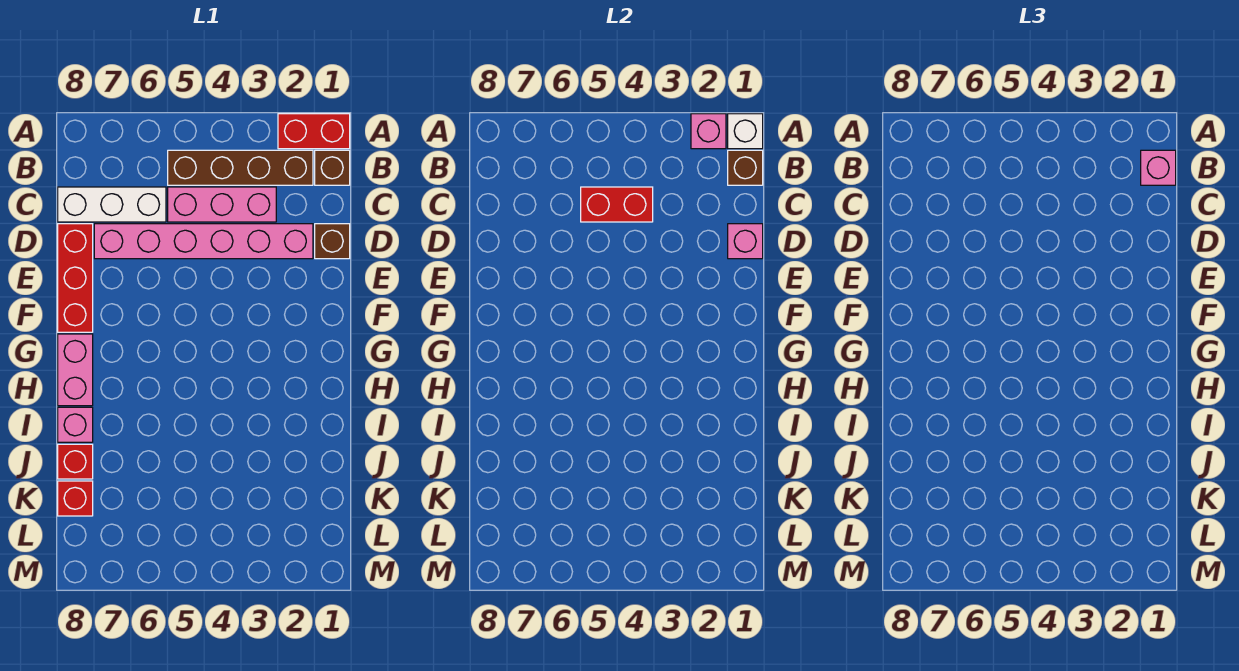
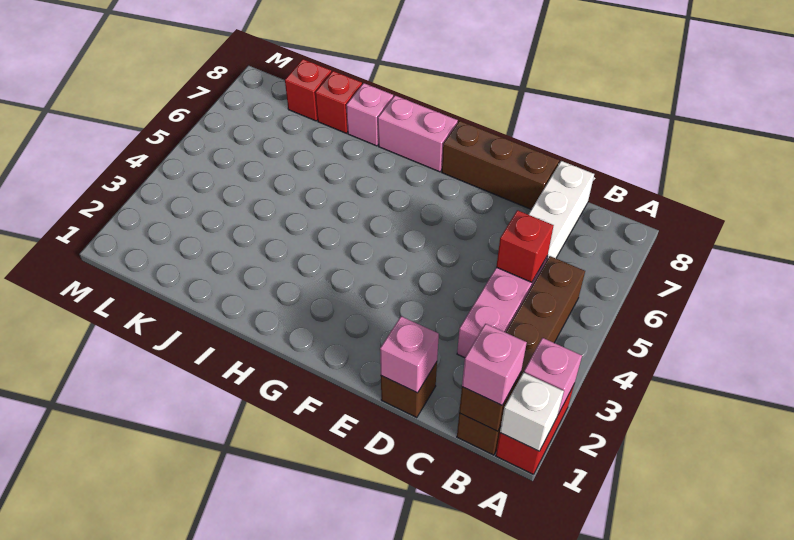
red brick C4:C5 level 2 -> red brick C5 level 2
pink brick D2:D7 level 1 -> none
red brick D8:F8 level 1 -> brown brick D8:F8 level 1

